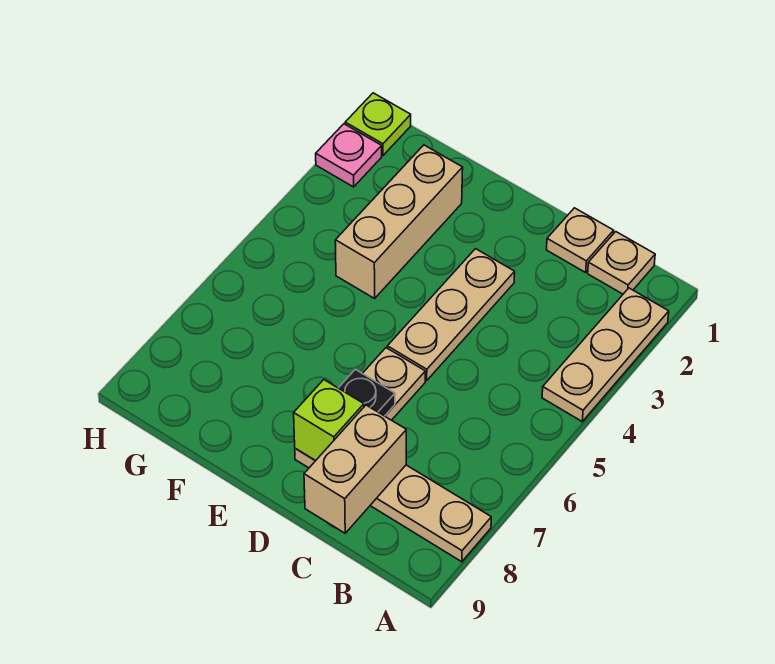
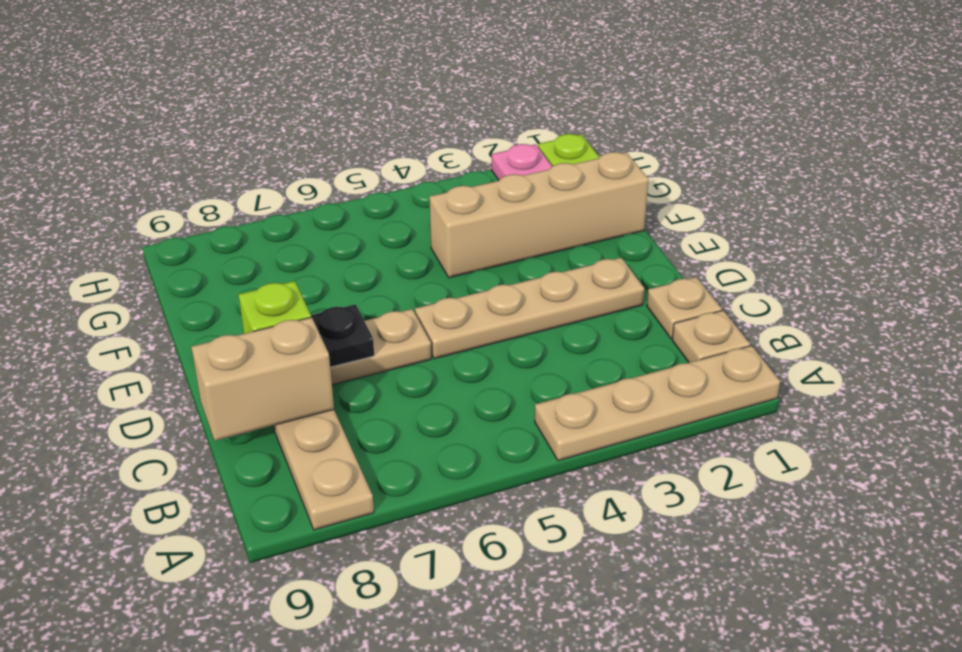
tan plate A2:A4 level 1 -> tan plate A1:A4 level 1
tan plate D3:D5 level 1 -> tan plate D2:D5 level 1
tan brick F2:F4 level 1 -> tan brick F1:F4 level 1

